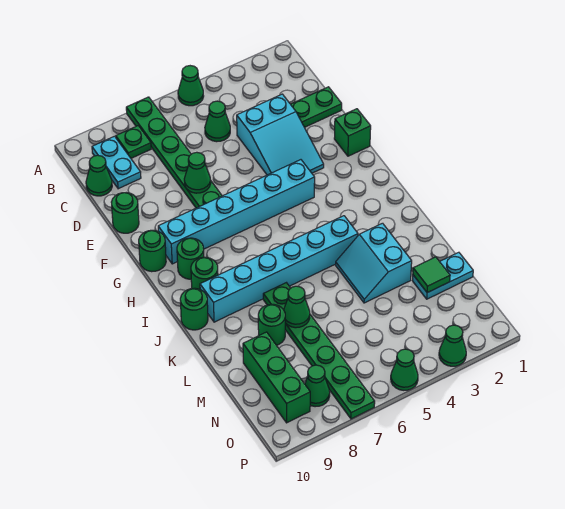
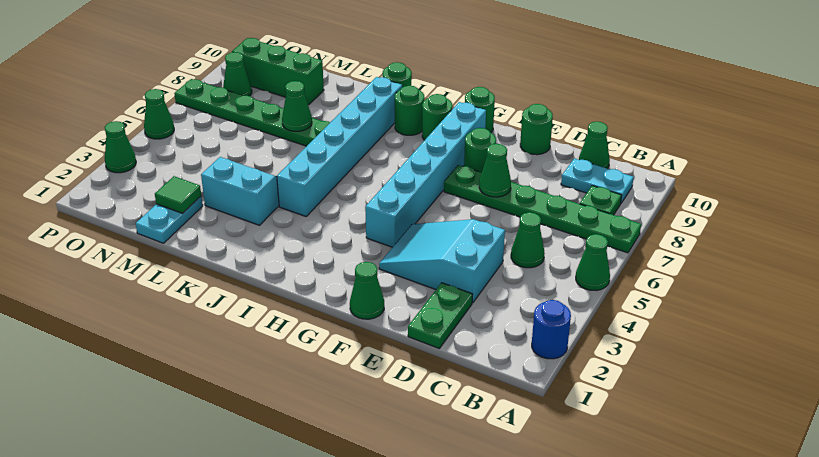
none -> blue round brick A2 level 1
green brick F1 level 1 -> green cone F1 level 1
green round brick L8 level 1 -> green round brick F8 level 1

